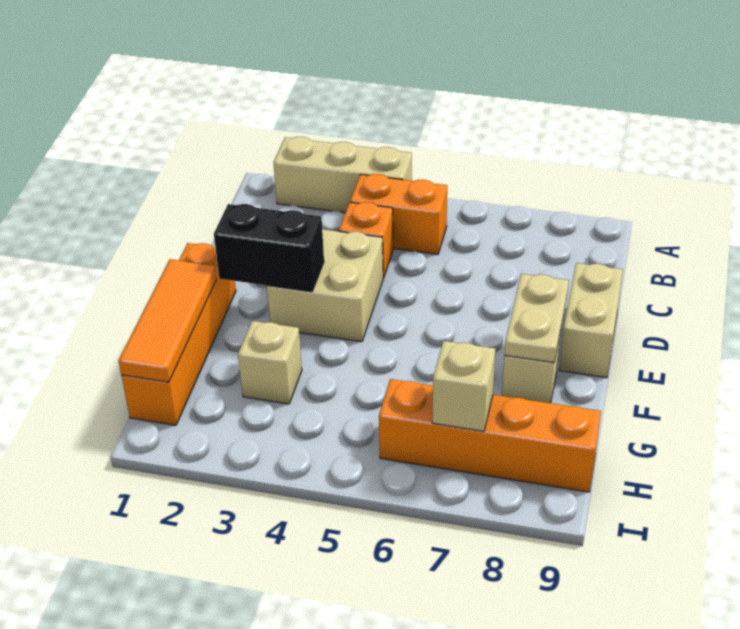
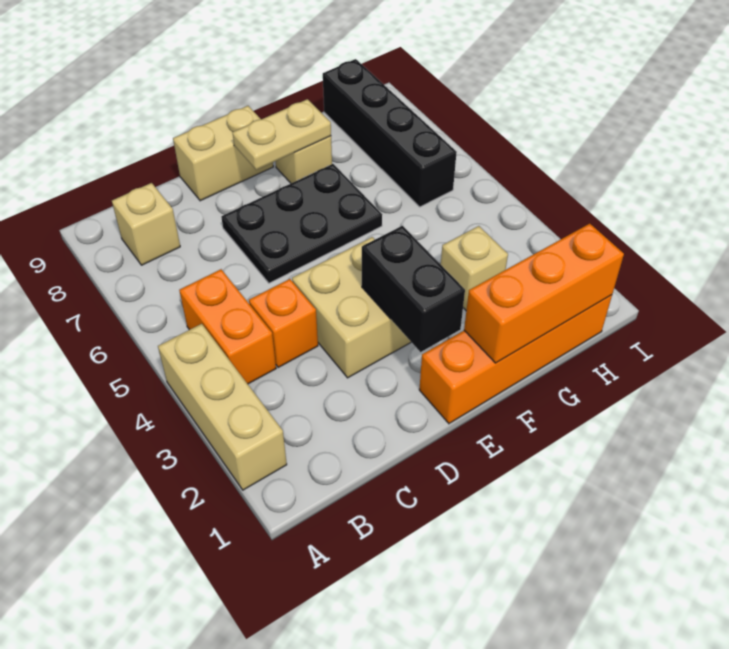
none -> black plate D6:F7 level 1
orange tile F1:H1 level 2 -> orange brick F1:H1 level 2
orange brick H6:H9 level 1 -> black brick H6:H9 level 1
tan brick H7 level 2 -> tan brick B8 level 1

